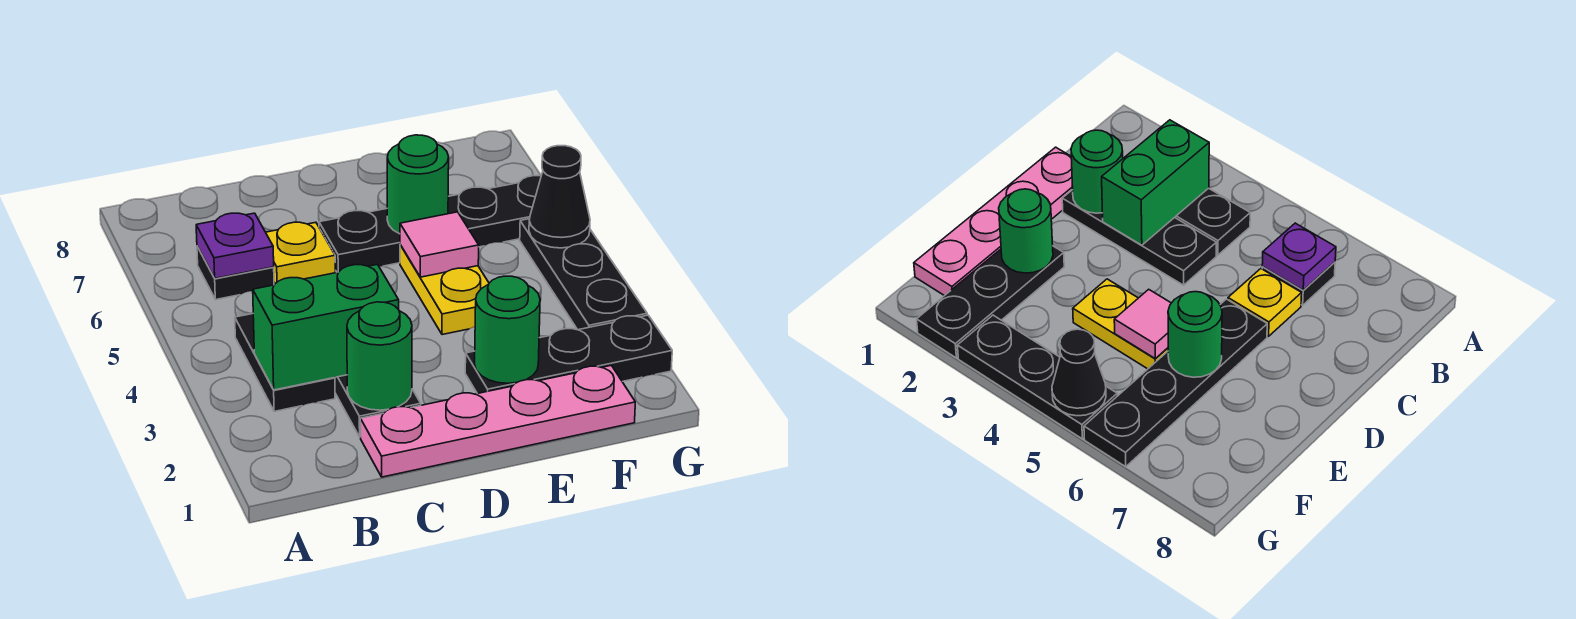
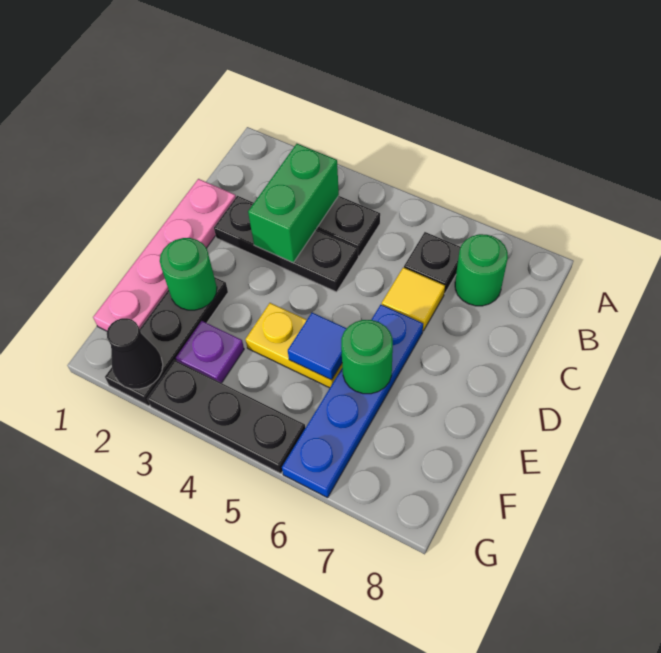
purple plate B6 level 2 -> purple plate F3 level 1
green round brick C2 level 2 -> green round brick B7 level 1
yellow plate C6 level 1 -> yellow tile C6 level 1
black plate D6:G6 level 1 -> blue plate D6:G6 level 1
pink tile E5 level 2 -> blue tile E5 level 2
black cone G5 level 2 -> black cone G2 level 2

